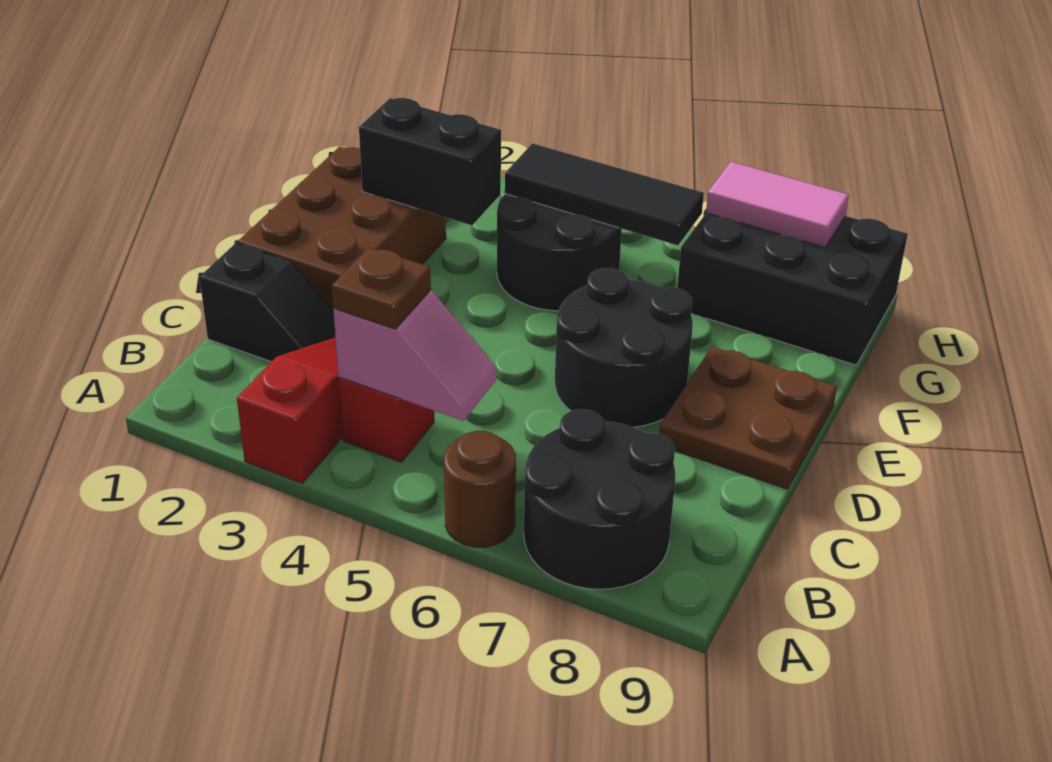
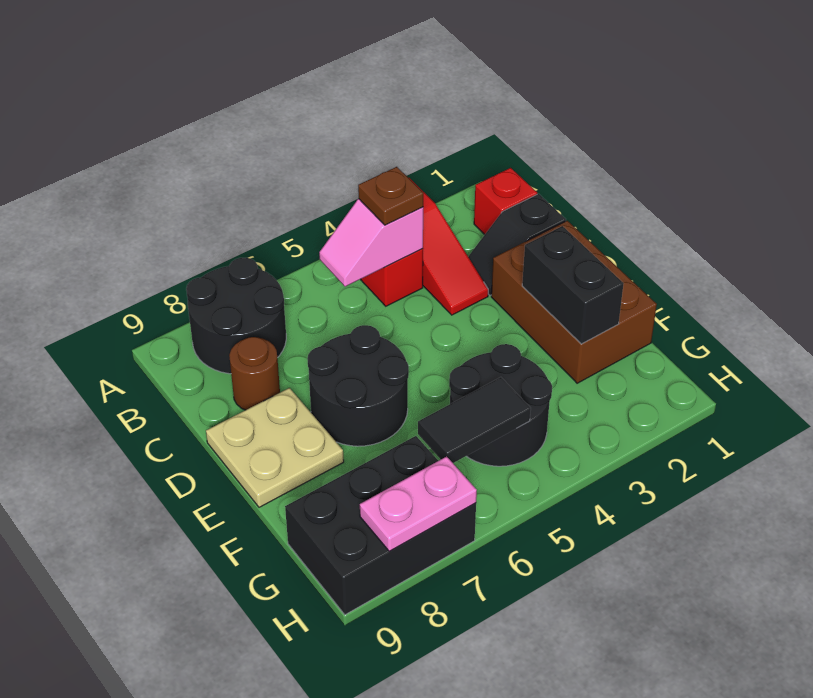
brown round brick A6 level 1 -> brown round brick C8 level 1
none -> red brick B1 level 1
brown plate D8:E9 level 1 -> tan plate D8:E9 level 1
black brick F2:F3 level 2 -> black brick E2:F2 level 2
black tile G4:G6 level 2 -> black tile G5:G6 level 2
pink tile H7:H8 level 2 -> pink plate H7:H8 level 2

